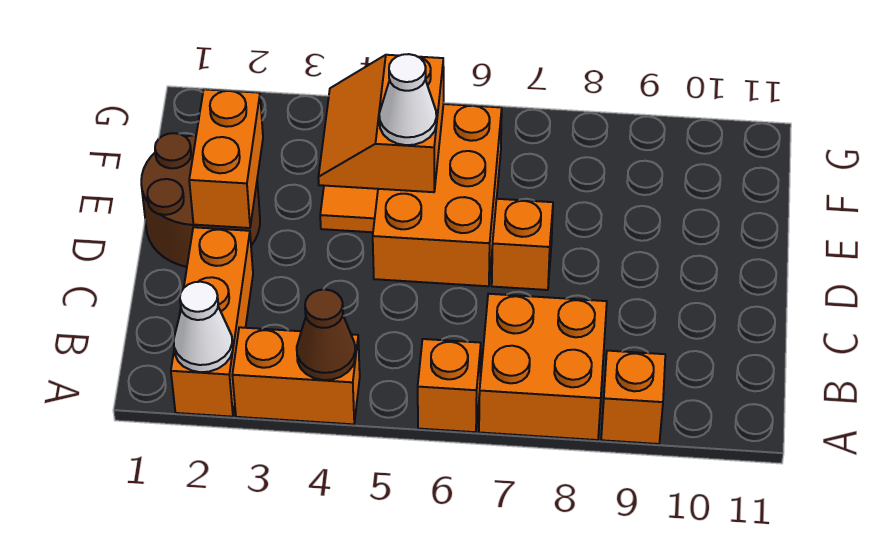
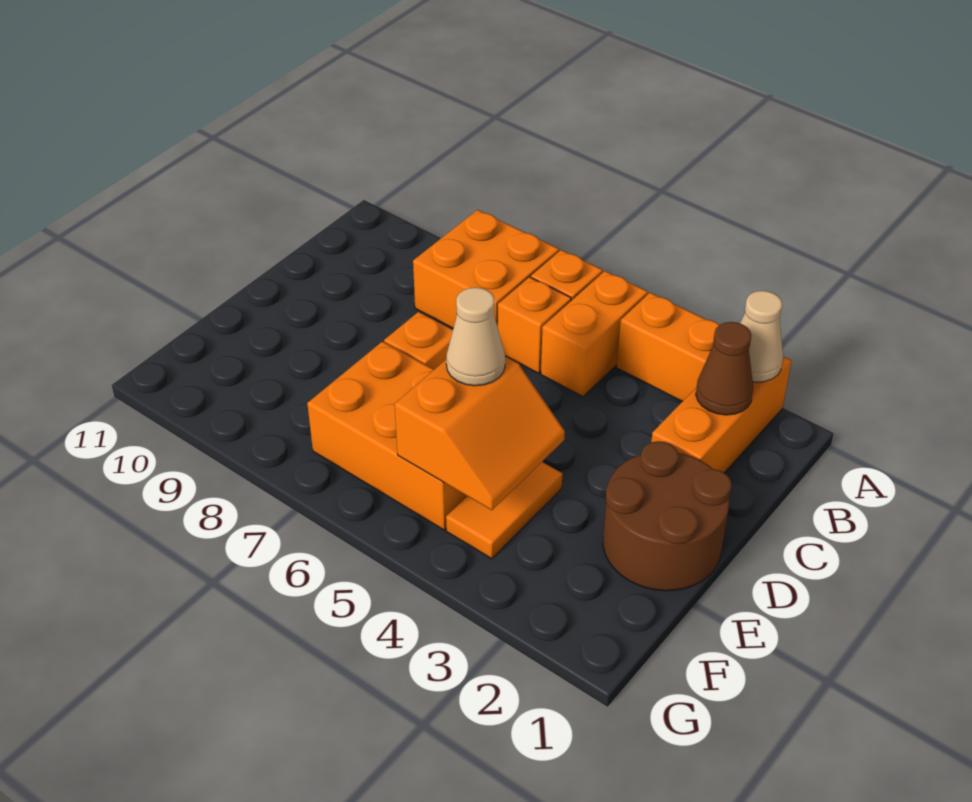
white cone A2 level 2 -> tan cone A2 level 2
brown cone A4 level 2 -> brown cone B2 level 2
orange brick A9 level 1 -> orange brick B6 level 1
orange brick D2:E2 level 2 -> orange brick A5:B5 level 1
orange brick D5:F6 level 1 -> orange brick E5:F7 level 1
white cone E5 level 3 -> tan cone E5 level 3

